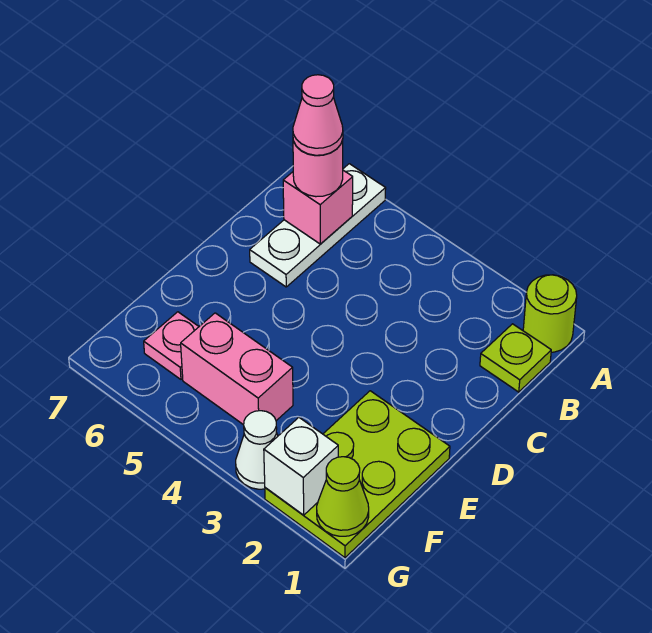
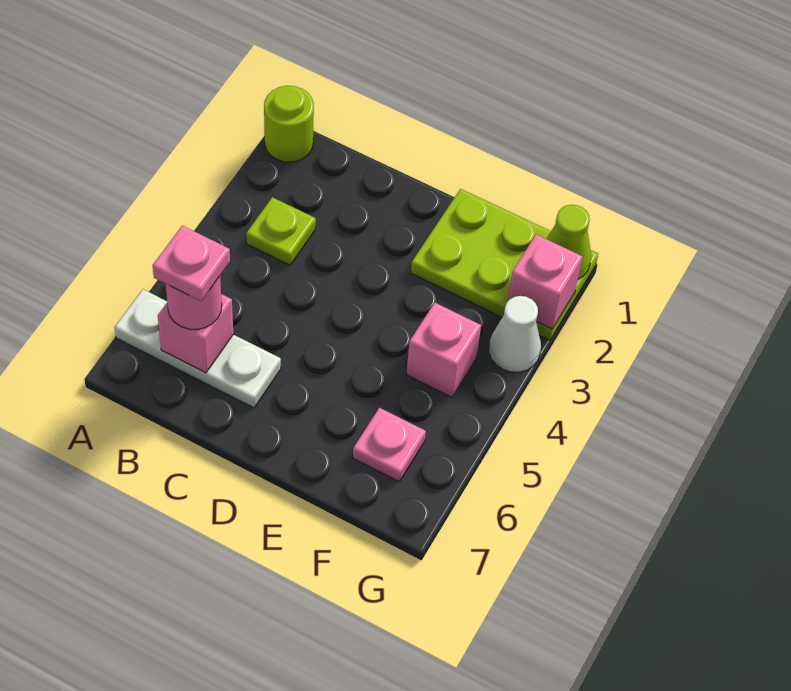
lime plate B1 level 1 -> lime plate B3 level 1
pink cone B6 level 4 -> pink plate B6 level 4
pink brick F4:F5 level 1 -> pink brick F4 level 1
white brick G2 level 2 -> pink brick G2 level 2

